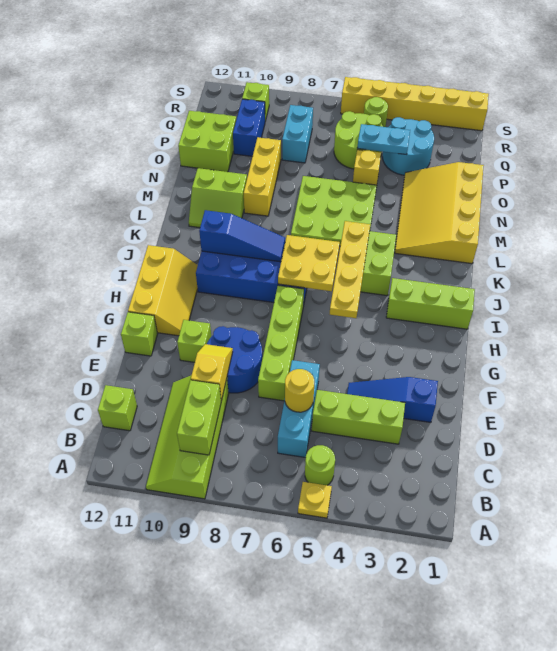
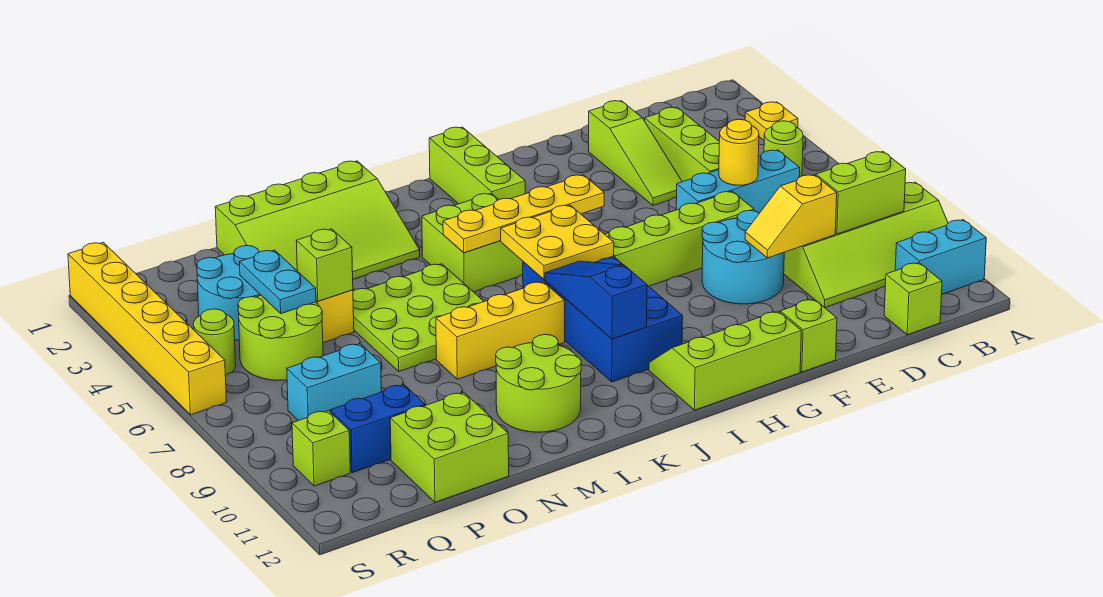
yellow plate A5 level 1 -> yellow plate A3 level 1
none -> cyan brick A11:B11 level 1
blue slope E2:E4 level 1 top 2 -> lime slope E2:E4 level 1 top 2
blue round brick E8:F9 level 1 -> cyan round brick E8:F9 level 1
lime brick F10 level 1 -> lime brick O5 level 2
yellow slope G11:I12 level 1 top 12 -> lime slope G11:I12 level 1 top 12
yellow slope L1:O3 level 1 top 1 -> lime slope L1:O3 level 1 top 1
lime slope L10:M11 level 1 top M -> lime round brick L10:M11 level 1
yellow brick M9:O9 level 1 -> yellow brick K8:M8 level 1

